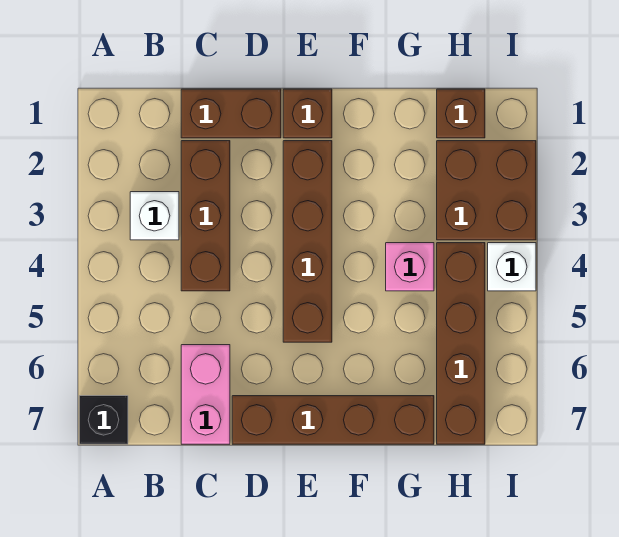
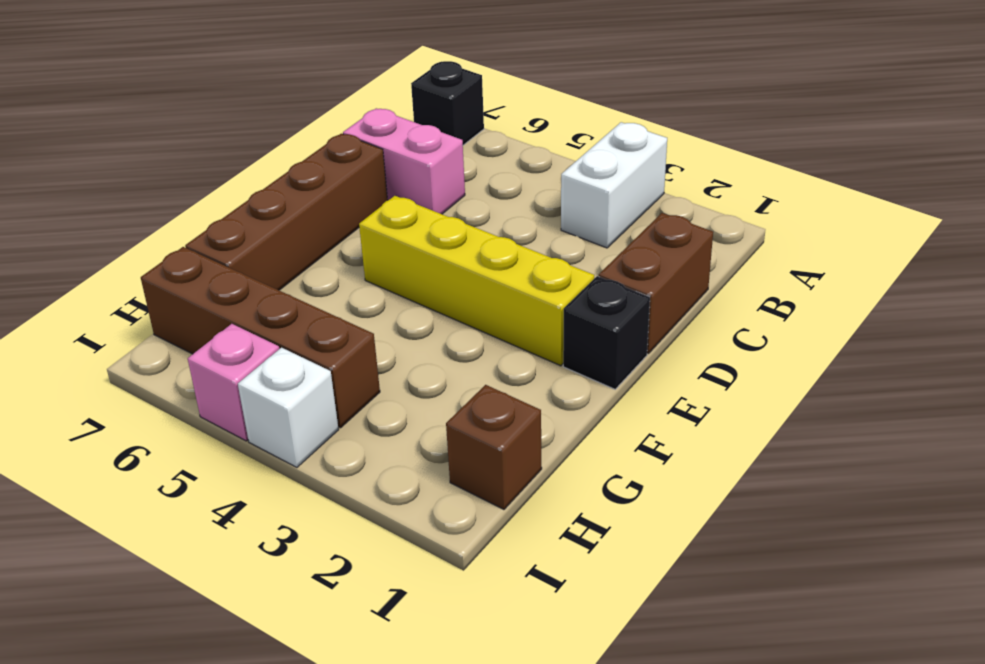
white brick B3 level 1 -> white brick A3:B3 level 1
brown brick C2:C4 level 1 -> none
brown brick E1 level 1 -> black brick E1 level 1
brown brick E2:E5 level 1 -> yellow brick E2:E5 level 1
pink brick G4 level 1 -> pink brick I5 level 1
brown brick H2:I3 level 1 -> none

